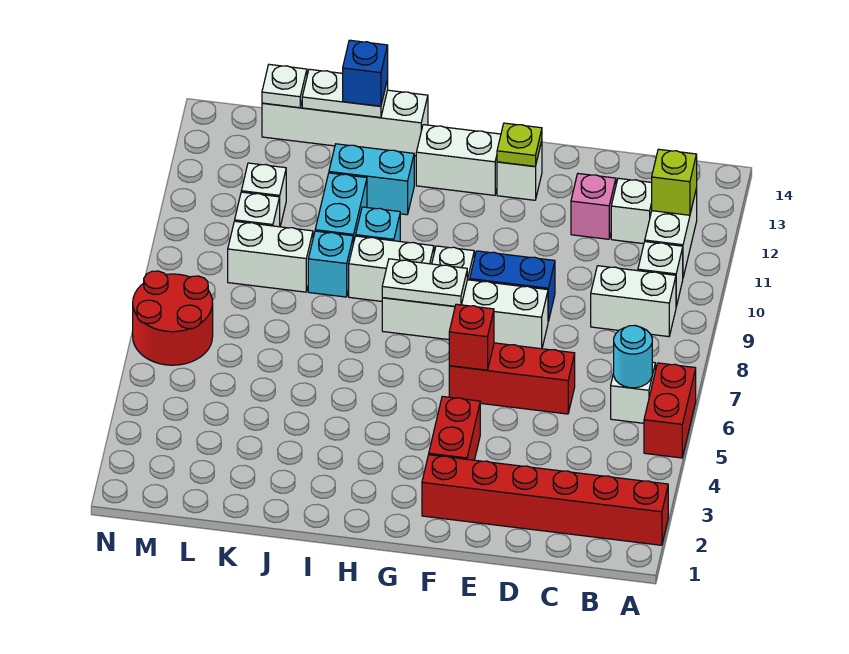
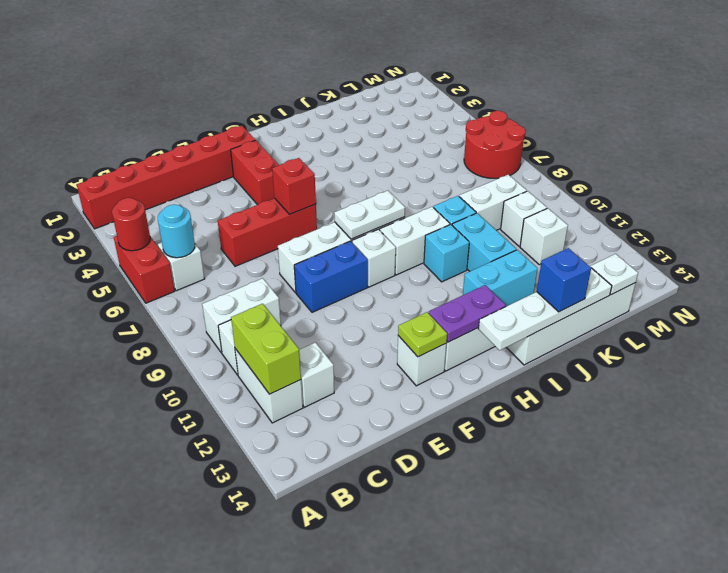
none -> red round brick A5 level 2
lime brick B12 level 2 -> lime brick B11:B12 level 2
pink brick D12 level 1 -> none
none -> purple plate G13:H13 level 2
white plate J14:K14 level 2 -> white plate H14:K14 level 2

